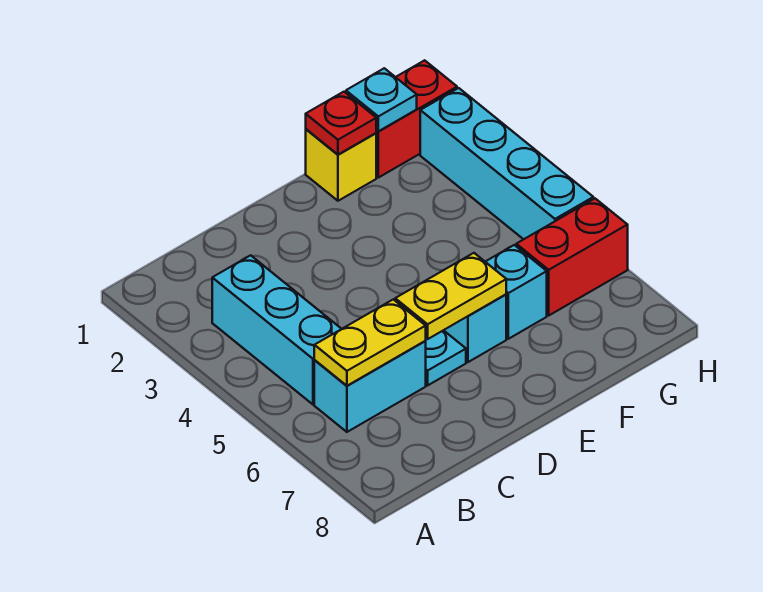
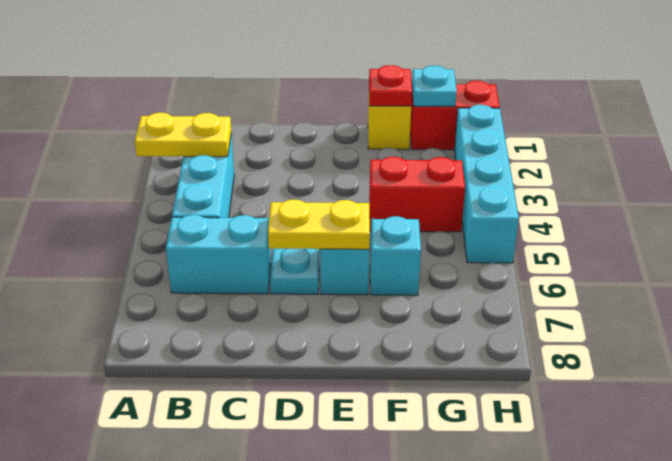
yellow plate B6:C6 level 2 -> yellow plate A3:B3 level 2
red brick G6:H6 level 1 -> red brick F4:G4 level 1

